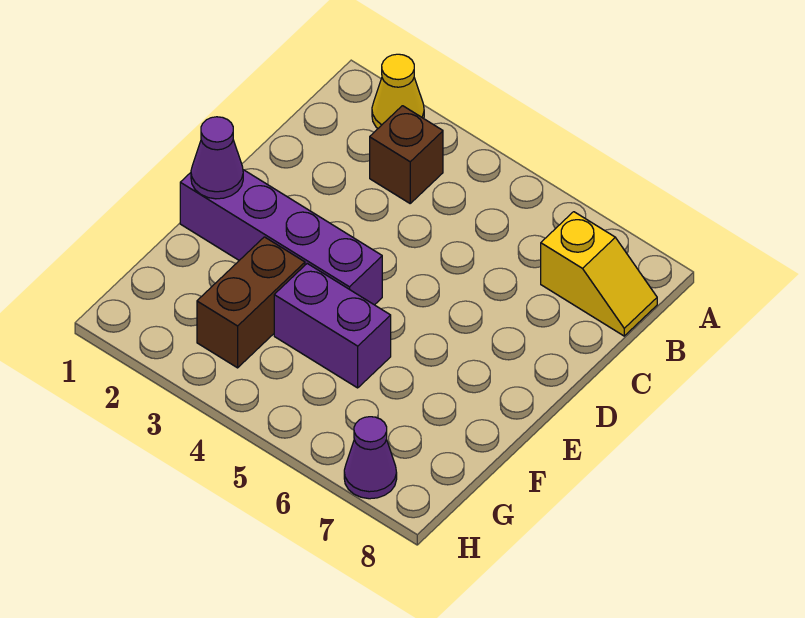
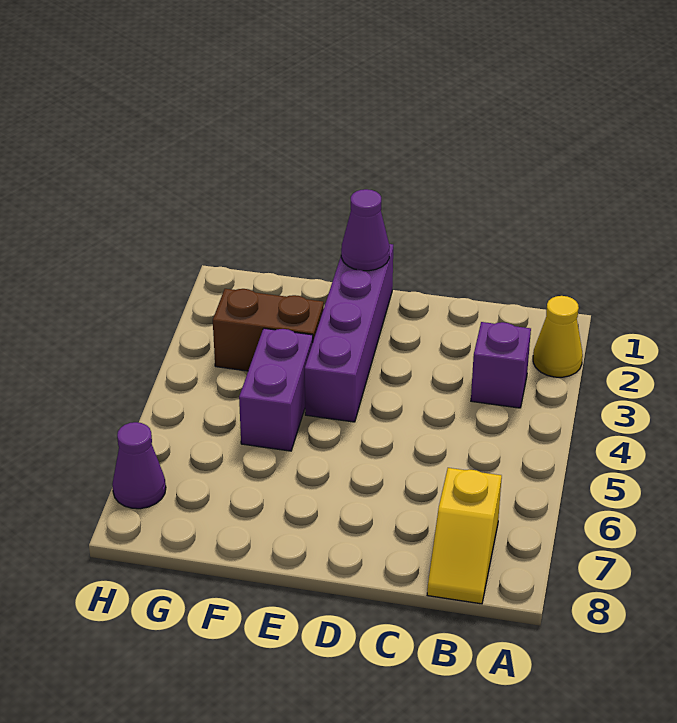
brown brick B3 level 1 -> purple brick B3 level 1

